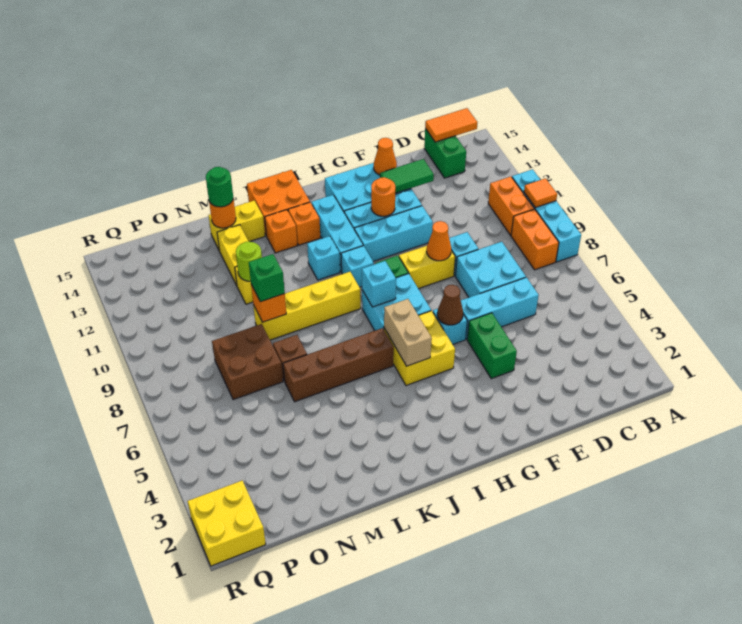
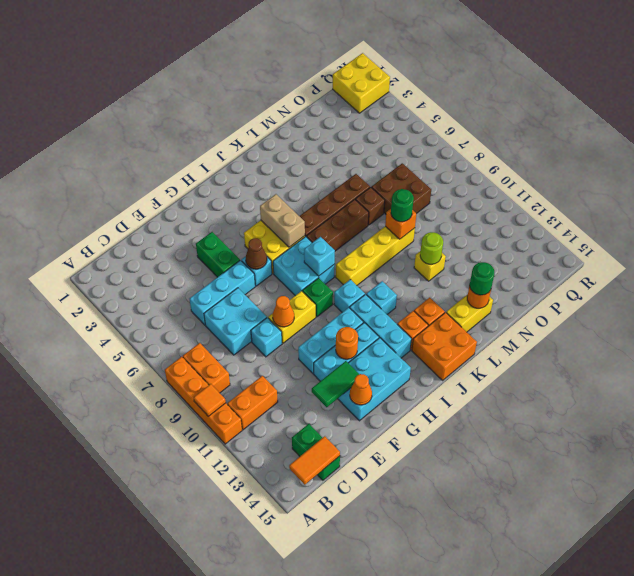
cyan brick A8:A11 level 1 -> orange brick A8:A11 level 1
orange brick B10:B11 level 1 -> orange brick B11:C11 level 1
none -> brown brick J7:L7 level 1
green brick M9 level 3 -> green round brick M9 level 3
yellow brick M12:M13 level 1 -> none

